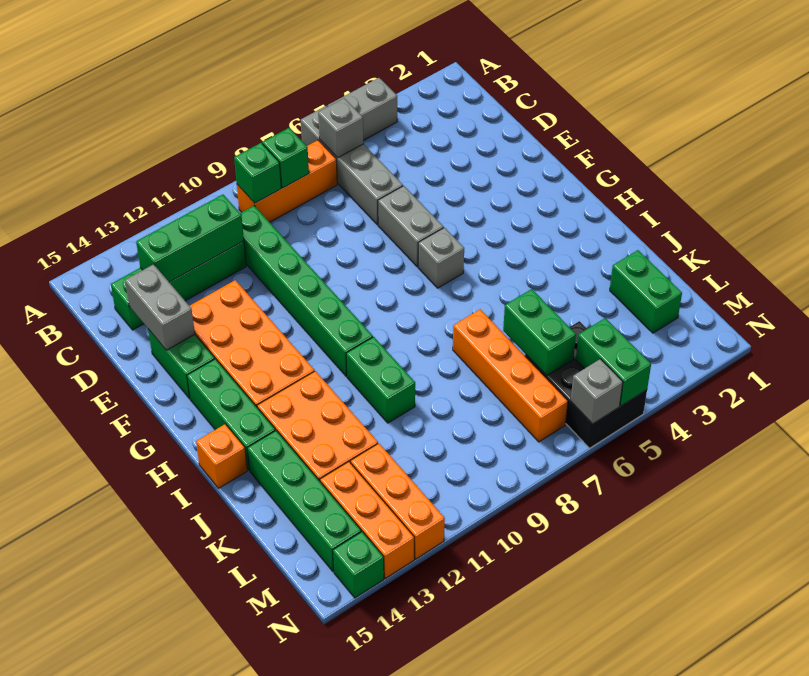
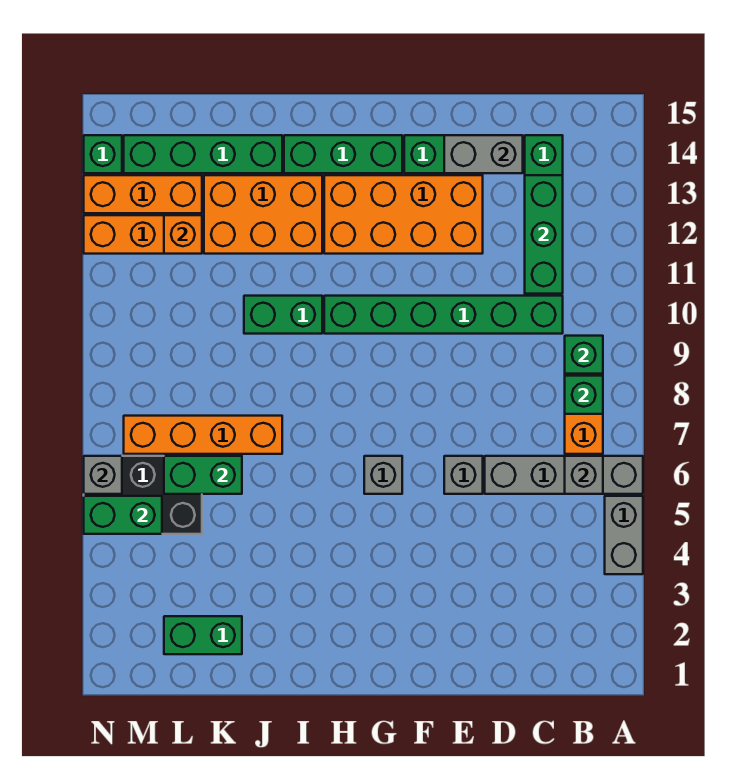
grey brick E6:F6 level 1 -> grey brick E6 level 1
orange brick I15 level 1 -> orange brick L12 level 2

